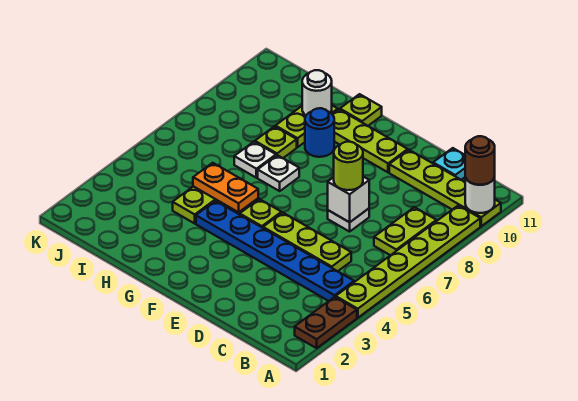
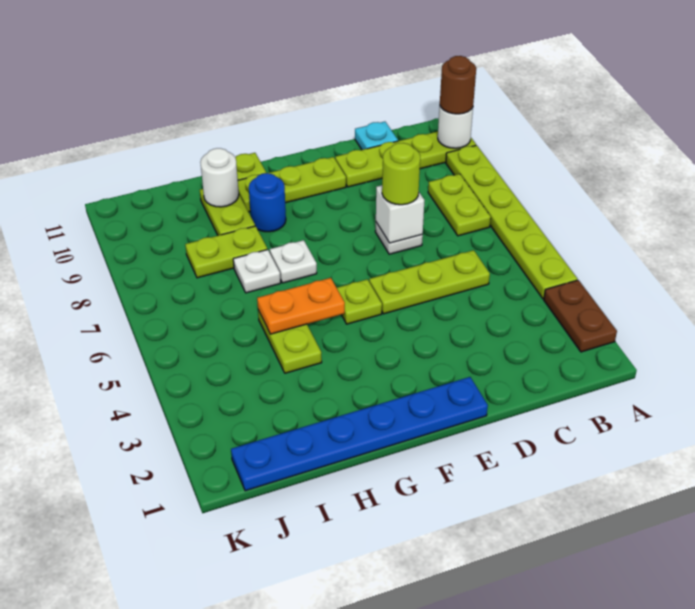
blue plate B4:G4 level 1 -> blue plate E1:J1 level 1
lime plate H8 level 1 -> lime plate H8:I8 level 1

